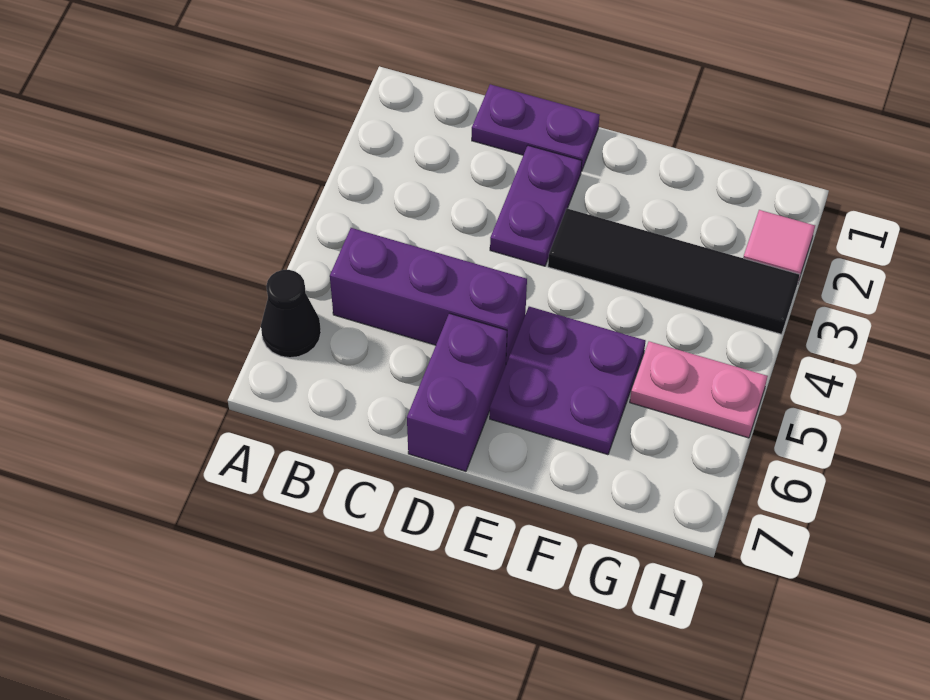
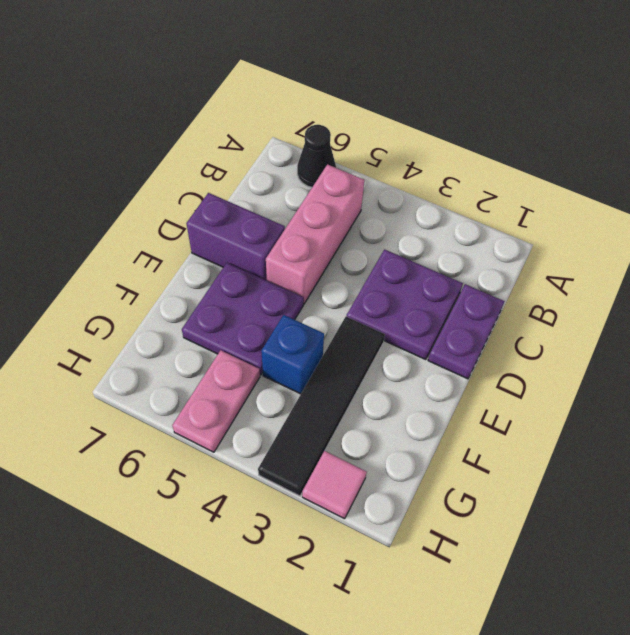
purple brick B5:D5 level 1 -> pink brick B5:D5 level 1
purple plate D2:D3 level 1 -> purple plate C2:D3 level 1
none -> blue brick F4 level 1

